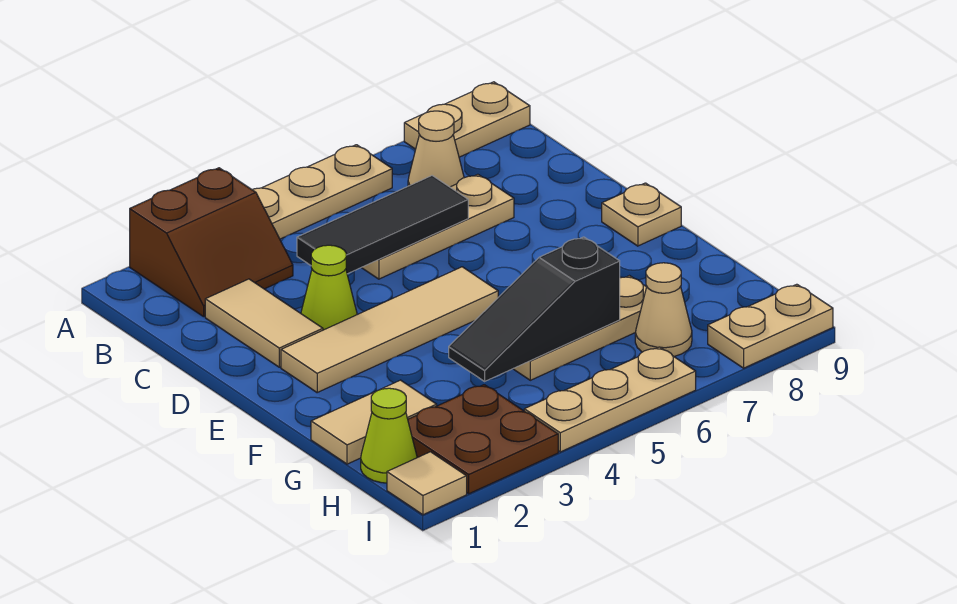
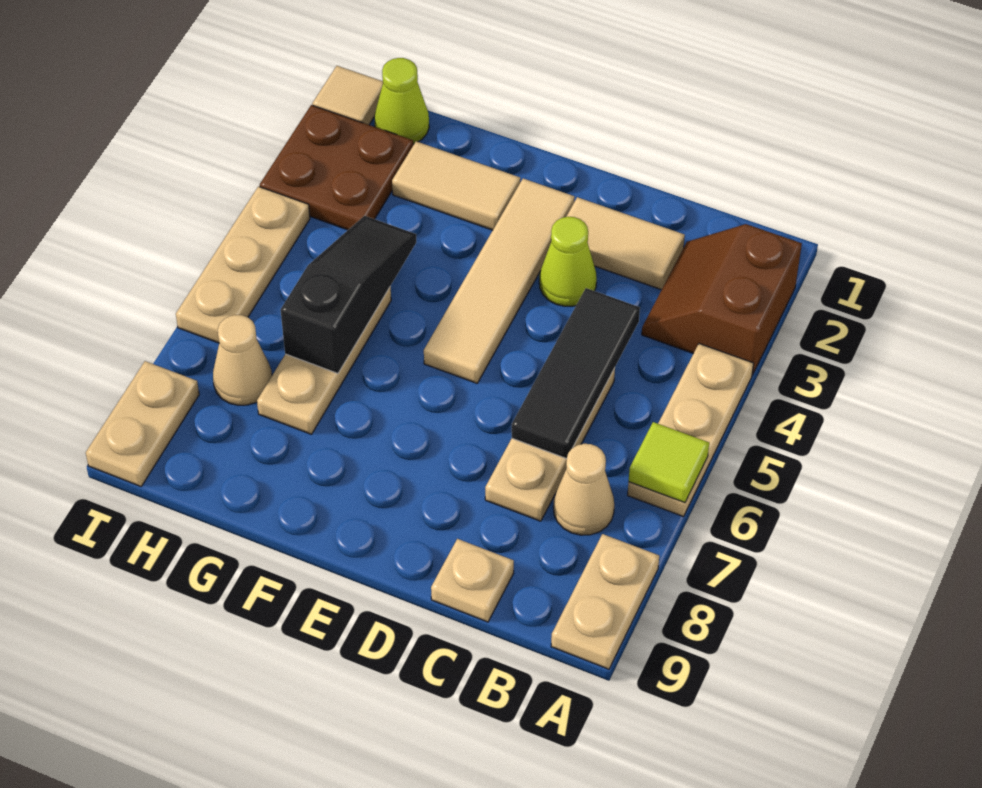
none -> lime tile A6 level 2
tan plate E9 level 1 -> tan plate C9 level 1
tan tile G1:G2 level 1 -> tan tile F2:G2 level 1

